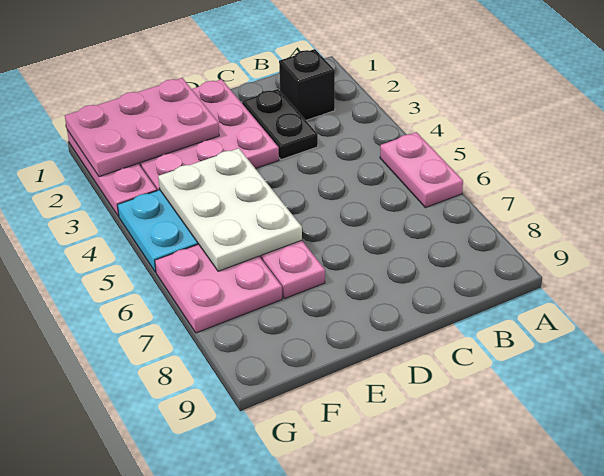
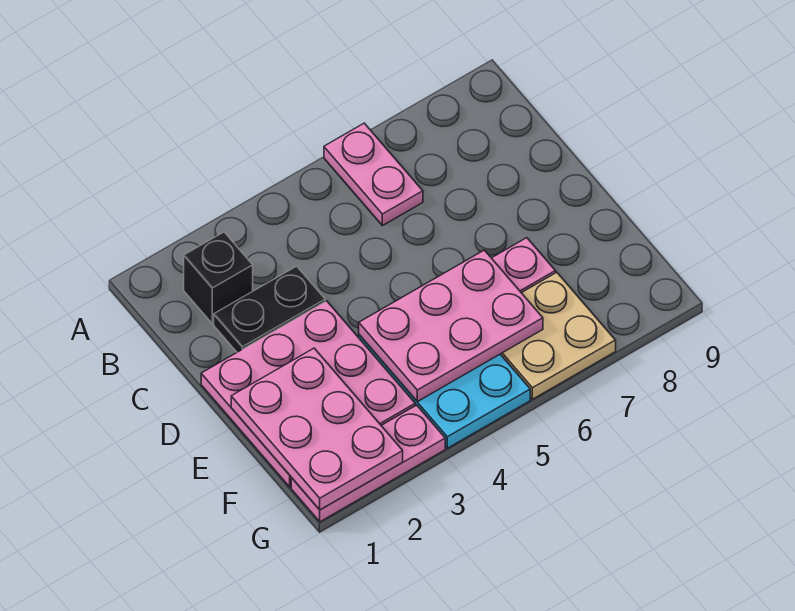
pink plate A5:A6 level 1 -> pink plate A6:B6 level 1
white plate E4:F6 level 2 -> pink plate E4:F6 level 2
pink plate F6:G7 level 1 -> tan plate F6:G7 level 1

